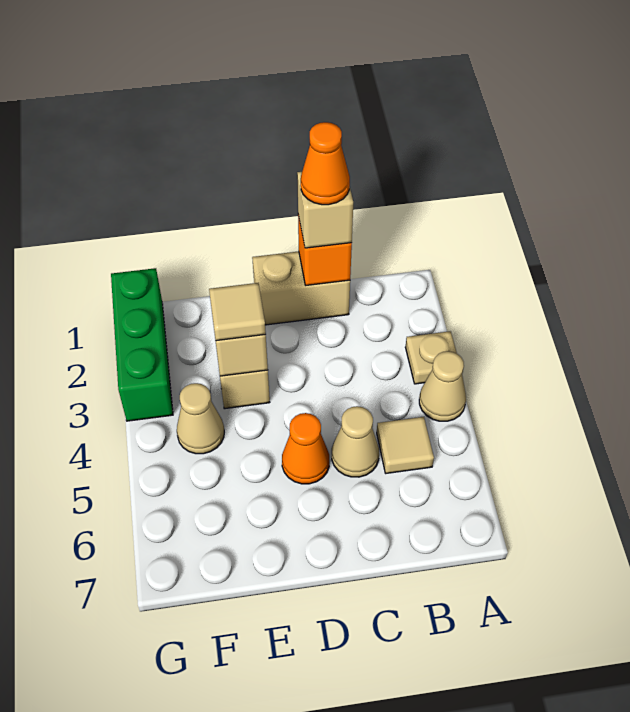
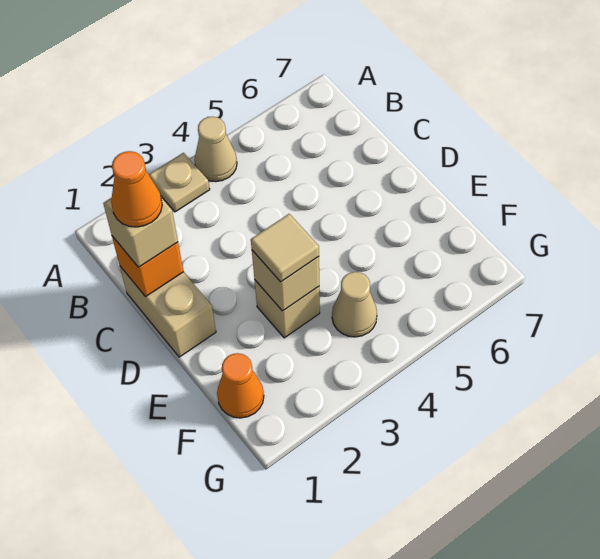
tan tile B5 level 1 -> none
tan cone C5 level 1 -> none
orange cone D5 level 1 -> orange cone F1 level 1
green brick G1:G3 level 1 -> none

